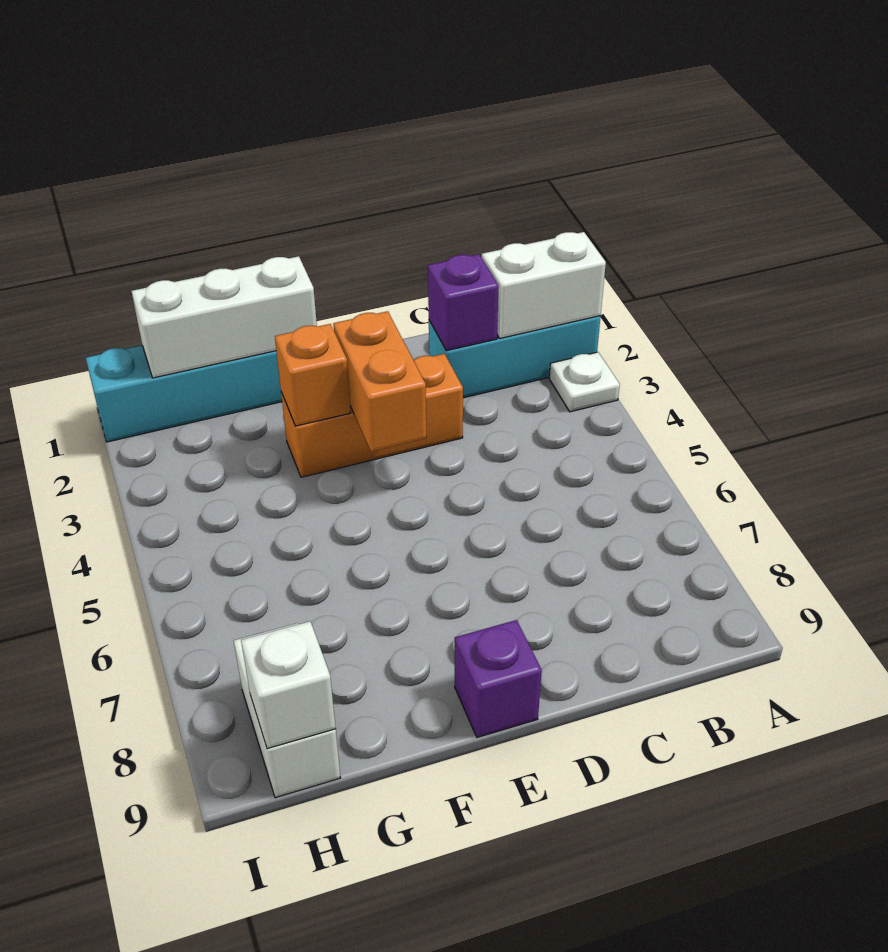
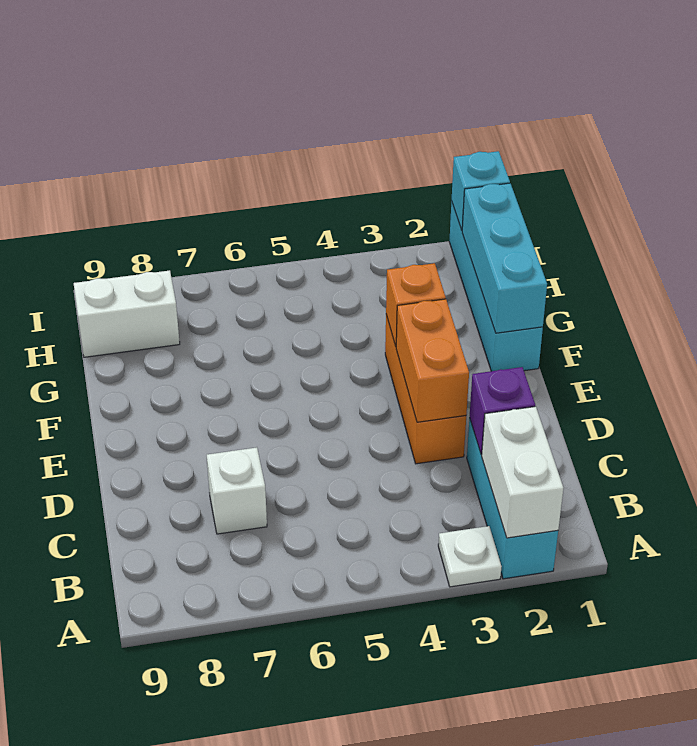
orange brick E3:E4 level 2 -> orange brick D3:E3 level 2
purple brick E9 level 1 -> none
white brick F1:H1 level 2 -> cyan brick F1:H1 level 2
white brick H9 level 2 -> white brick C7 level 1
none -> cyan brick I1 level 2

